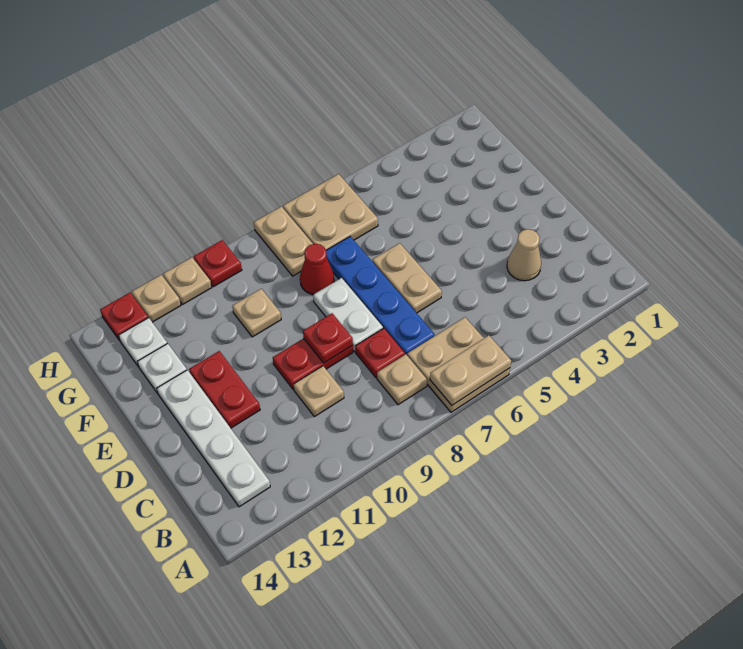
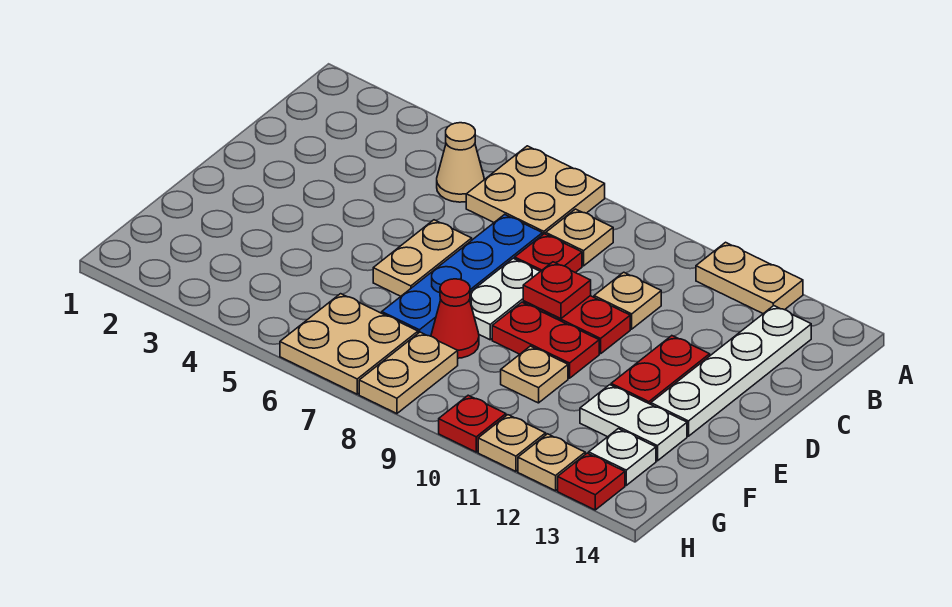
tan plate A6:A7 level 2 -> tan plate A11:A12 level 1
tan cone C3 level 1 -> tan cone B5 level 1
none -> red plate E9:E10 level 1
white plate F13 level 1 -> white plate F12:F13 level 1

